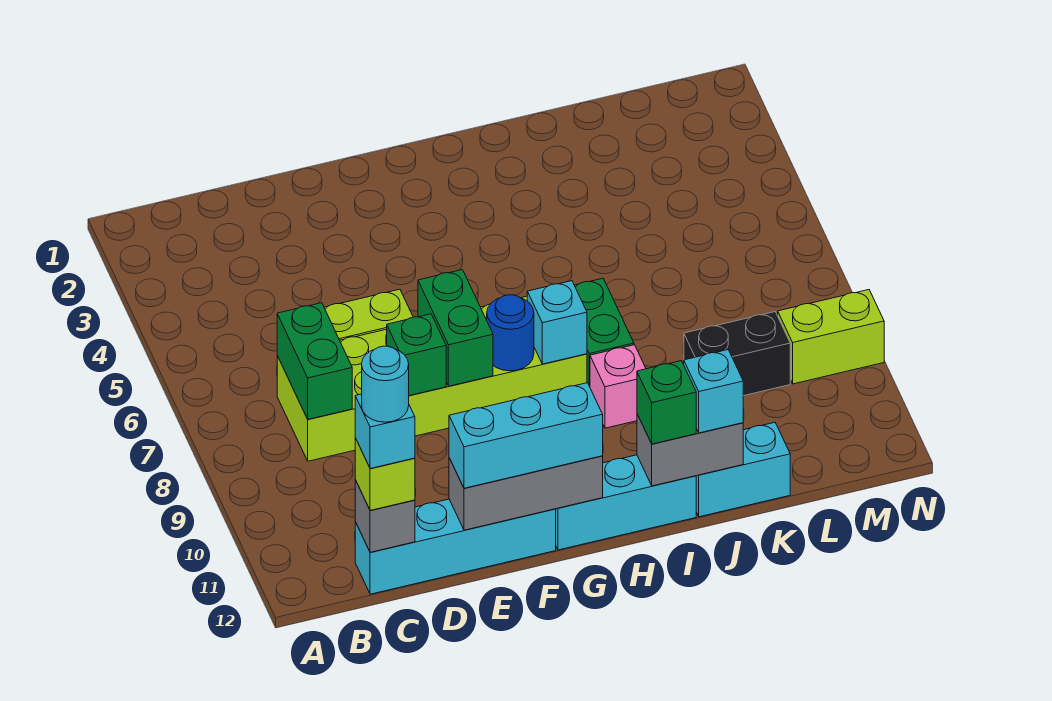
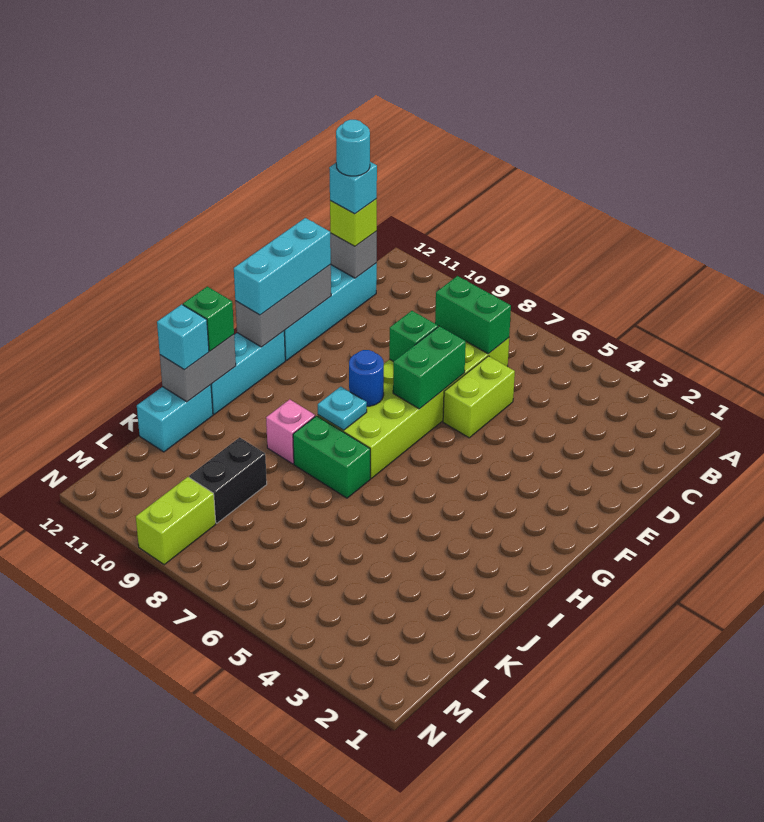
green brick F7:F8 level 2 -> green brick E7:F7 level 2
cyan brick H8 level 2 -> cyan plate H8 level 2

